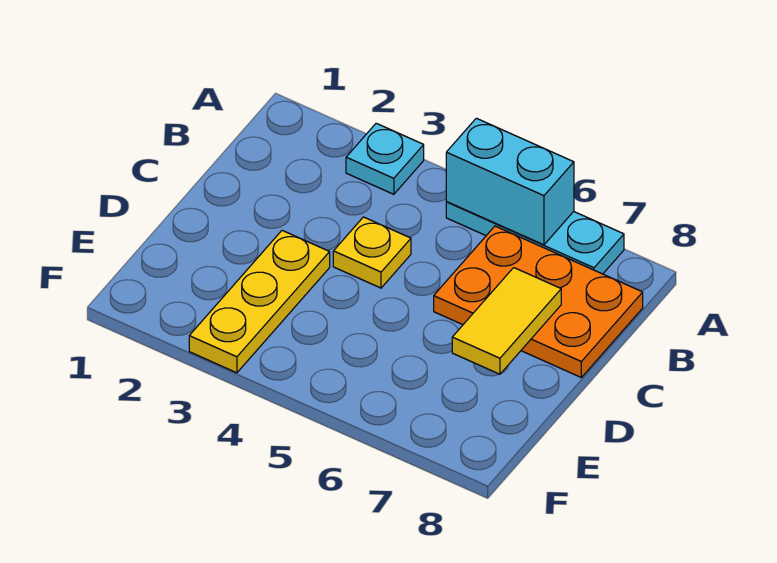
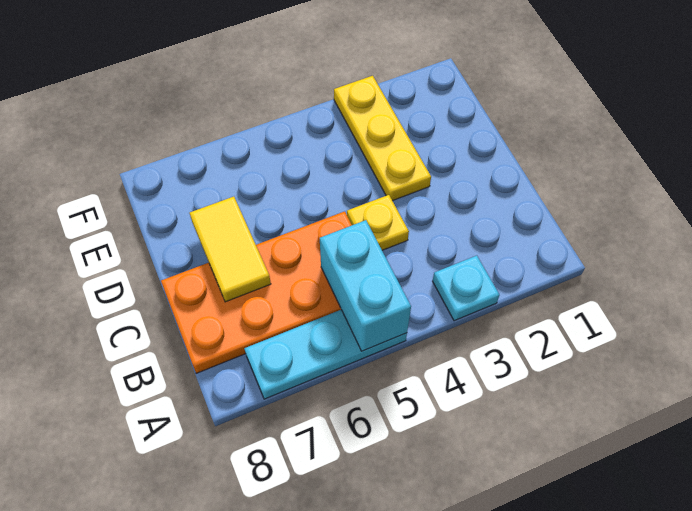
cyan brick A5:A6 level 2 -> cyan brick A5:B5 level 2
orange plate B6:C8 level 1 -> orange plate B5:C8 level 1

